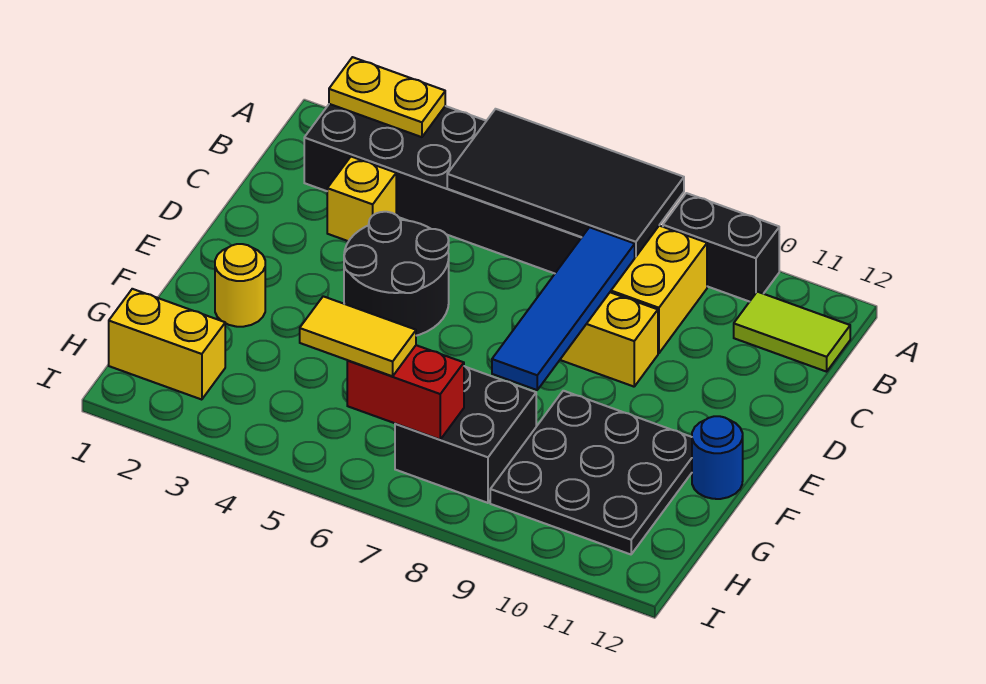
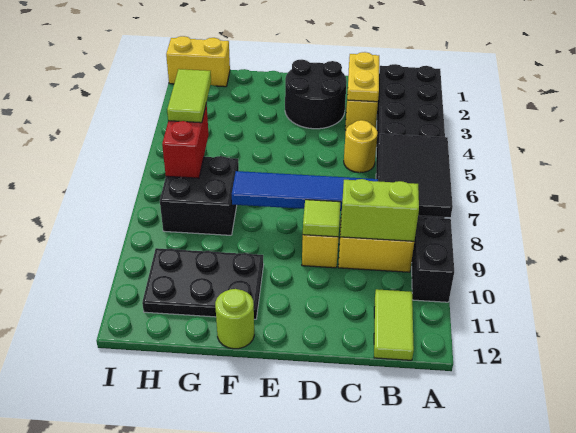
yellow plate A2:A3 level 2 -> yellow plate C2:C3 level 2
black tile A5:B8 level 2 -> black tile A6:B8 level 2
none -> lime brick B9:C9 level 2
black round brick D4:E5 level 1 -> black round brick D2:E3 level 1
none -> lime tile D9 level 2
yellow round brick F2 level 1 -> yellow round brick C5 level 1
black plate F9:H11 level 1 -> black plate F10:H11 level 1
blue round brick F12 level 1 -> lime round brick F12 level 1
yellow brick H1:H2 level 1 -> yellow brick H1:I1 level 1
yellow tile H5:H6 level 3 -> lime tile H5:H6 level 3

